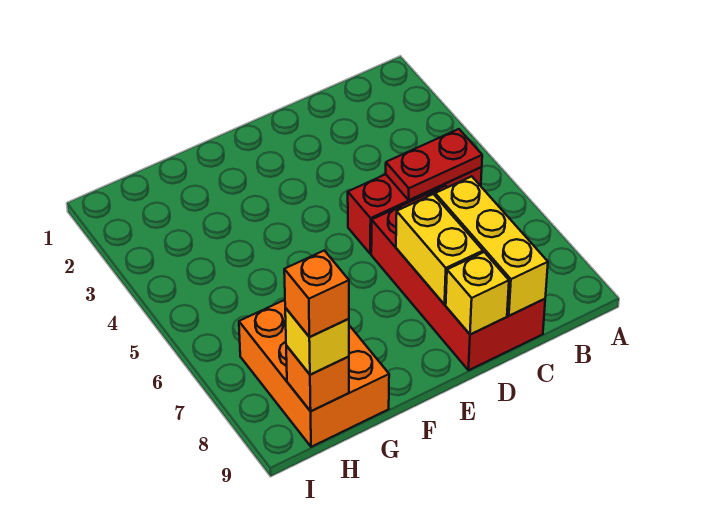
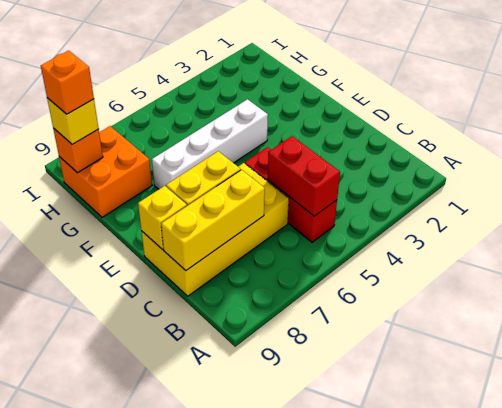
red plate B5:C5 level 2 -> red brick B5:C5 level 2
red brick C6:D9 level 1 -> yellow brick C6:D9 level 1
none -> white brick F4:F7 level 1
orange brick G7:H9 level 1 -> orange brick G8:H9 level 1

